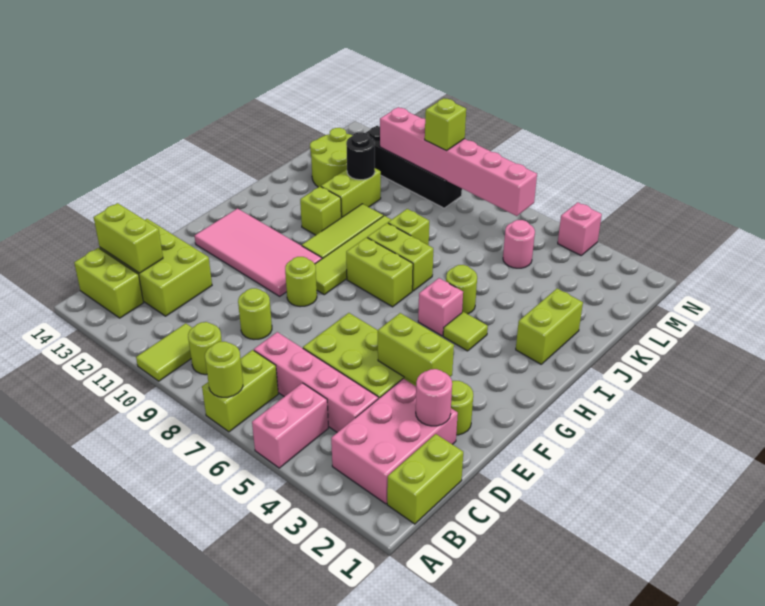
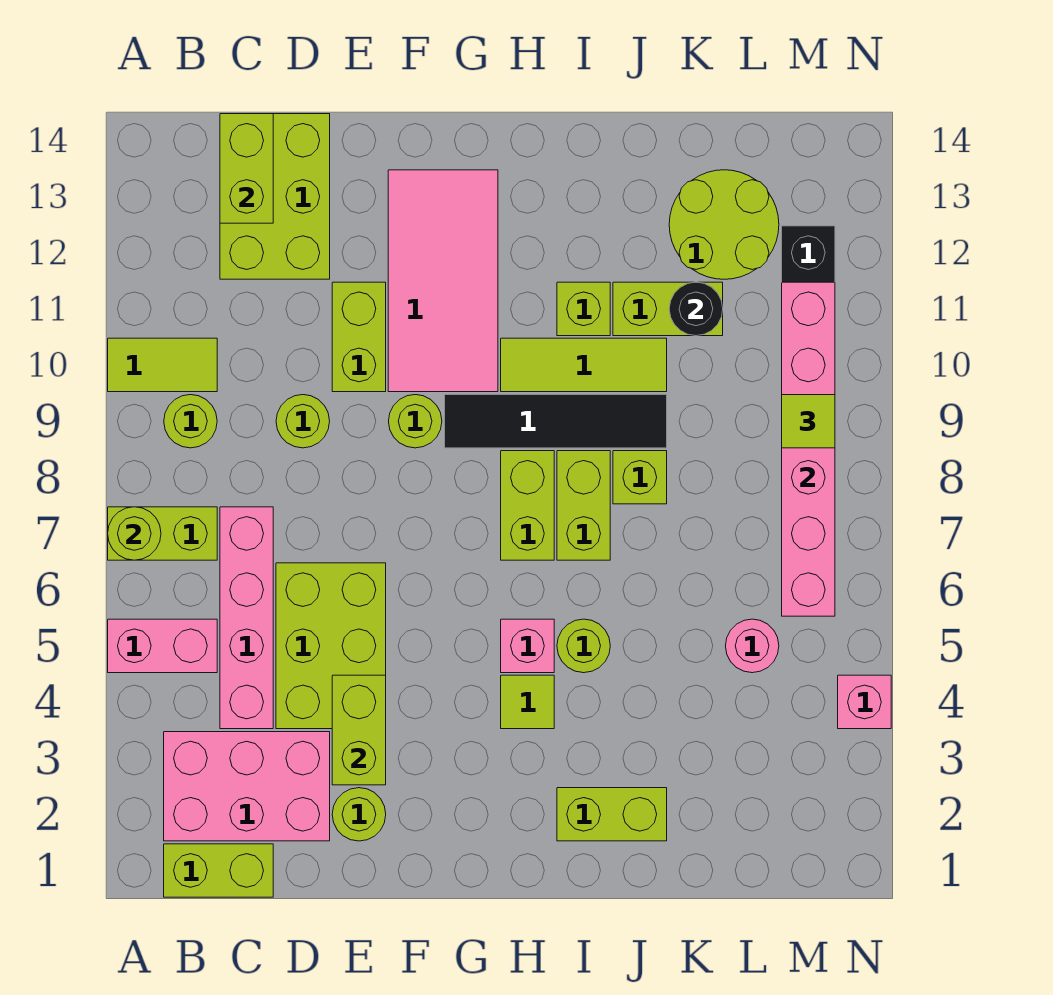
lime brick B13:B14 level 1 -> lime brick E10:E11 level 1
pink round brick D2 level 2 -> none
lime tile G9:J9 level 1 -> black tile G9:J9 level 1
lime brick M9 level 3 -> lime tile M9 level 3

